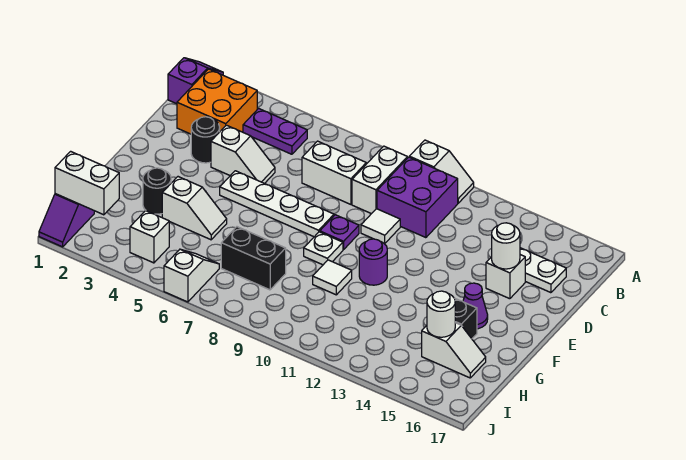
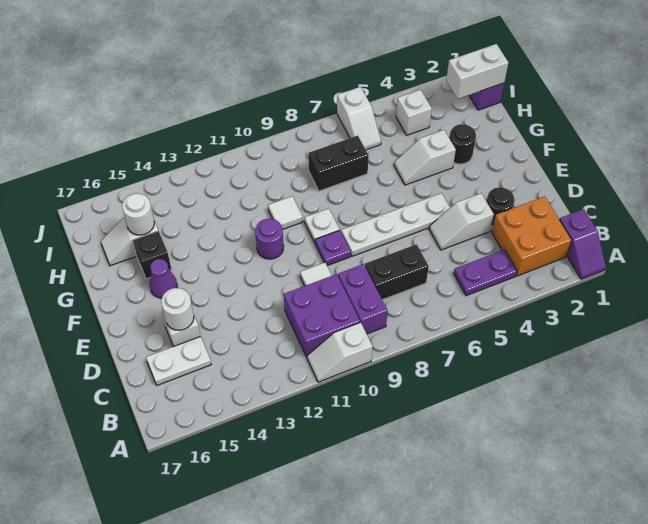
white brick B9:C9 level 1 -> purple brick B9:C9 level 1
white brick C7:C8 level 1 -> black brick C7:C8 level 1

